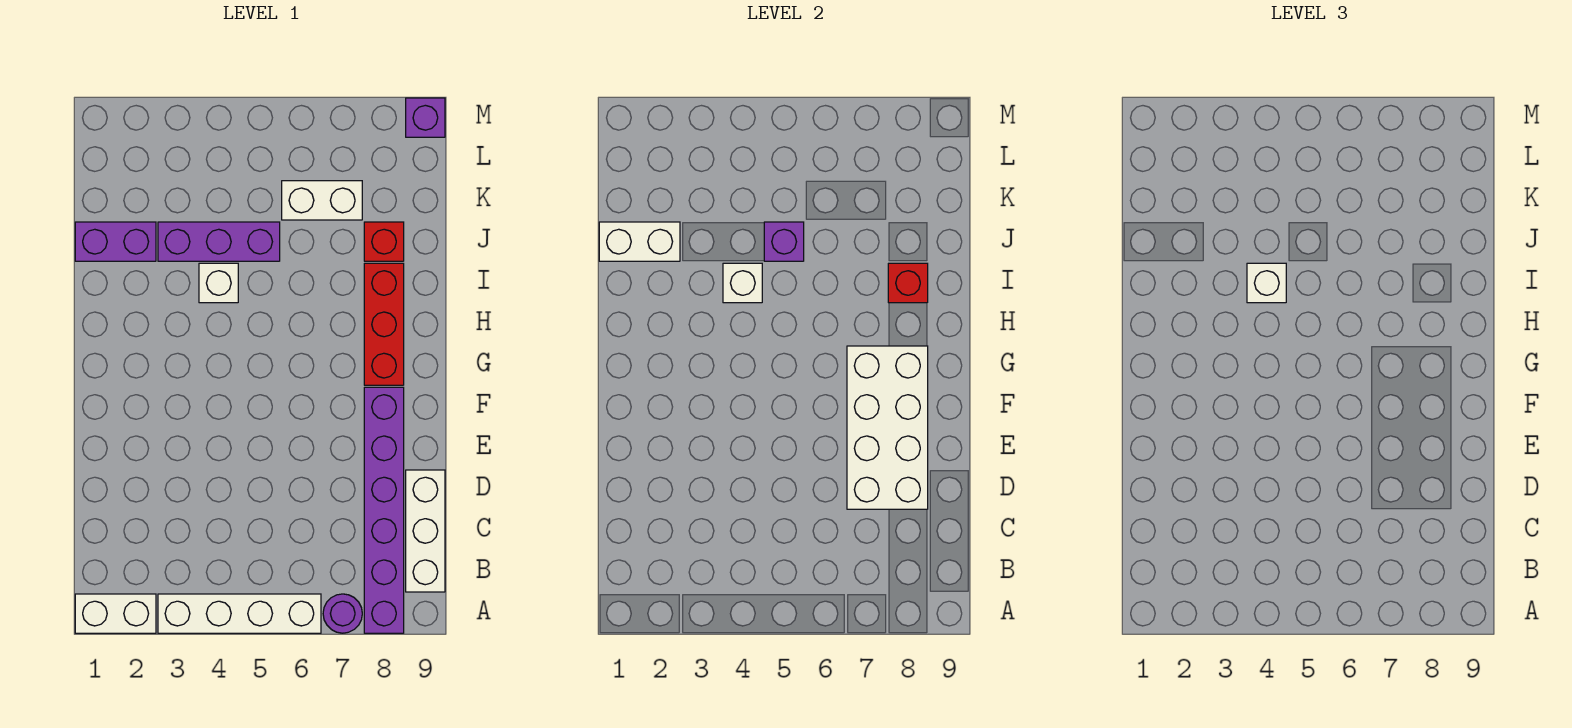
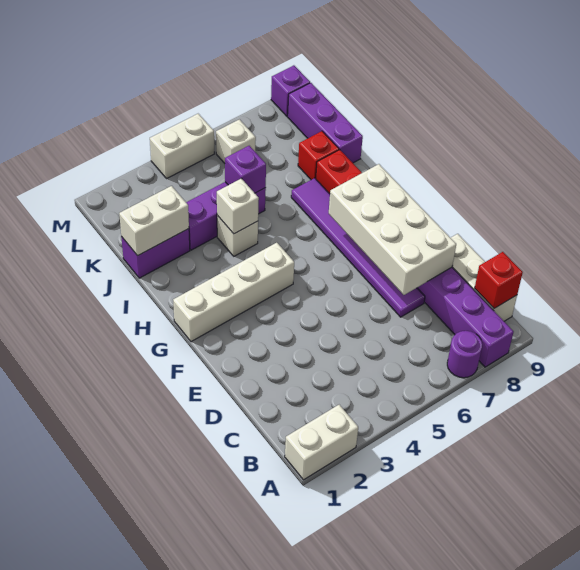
white brick A3:A6 level 1 -> white brick G1:G4 level 1
none -> purple tile D7:I7 level 1
white brick I4 level 3 -> white brick L6 level 1
red brick I8 level 2 -> red brick B9 level 2
none -> purple brick J9:L9 level 1
white brick K6:K7 level 1 -> white brick M4:M5 level 1

